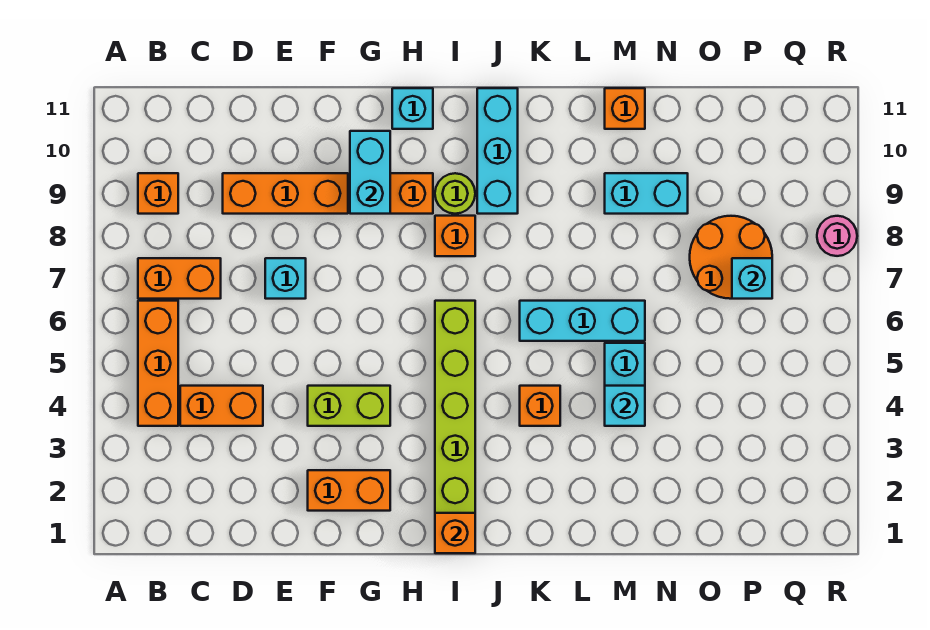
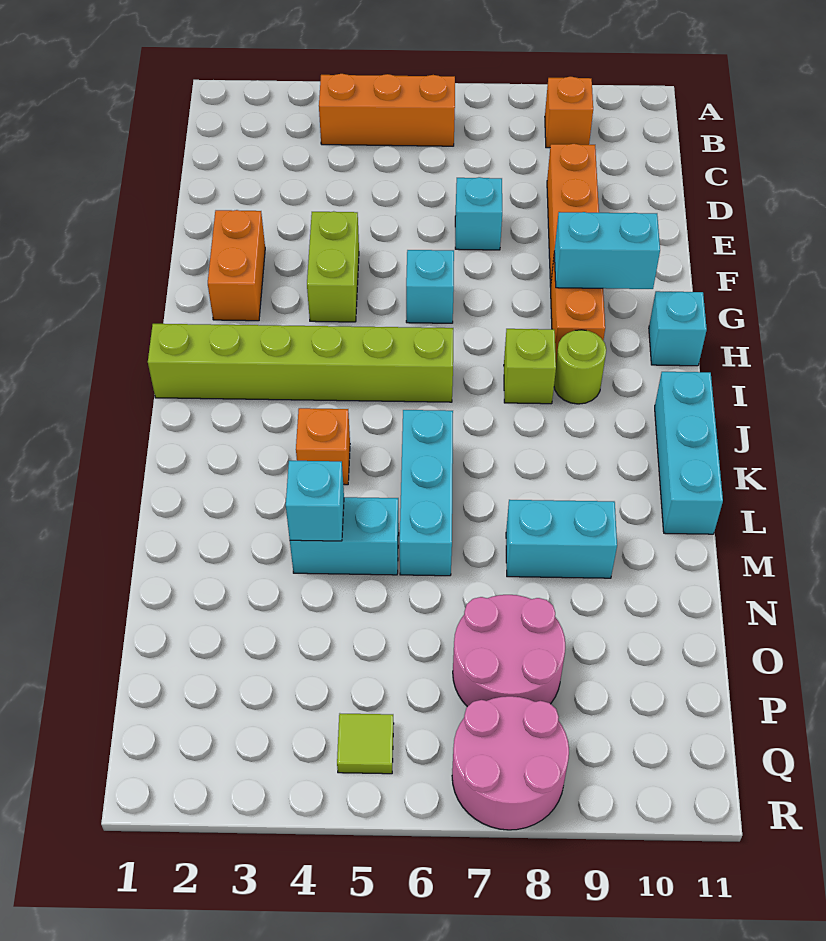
orange brick B7:C7 level 1 -> none
orange brick C4:D4 level 1 -> none
orange brick I1 level 2 -> none
orange brick I8 level 1 -> lime brick I8 level 1
cyan brick J9:J11 level 1 -> cyan brick J11:L11 level 1
cyan brick M9:N9 level 1 -> cyan brick M8:M9 level 1
orange brick M11 level 1 -> none
orange round brick O7:P8 level 1 -> pink round brick O7:P8 level 1
cyan brick P7 level 2 -> cyan brick G6 level 1
none -> lime tile Q5 level 1
pink round brick R8 level 1 -> pink round brick Q7:R8 level 1

